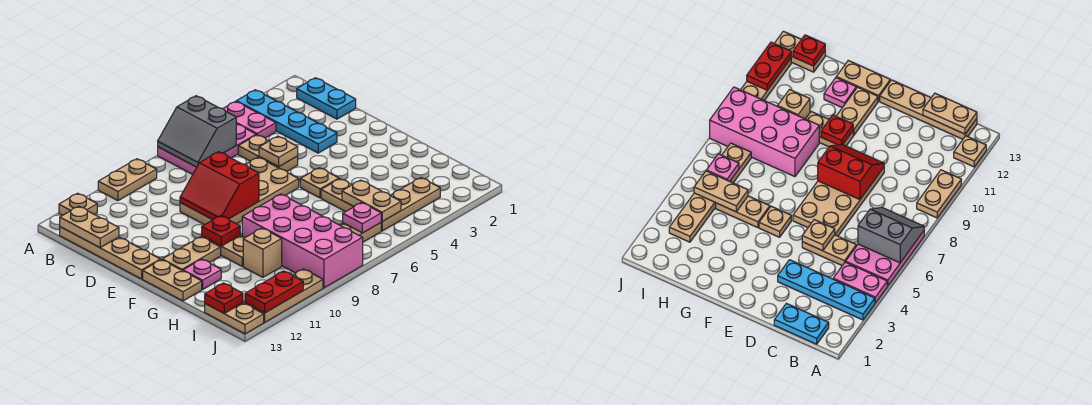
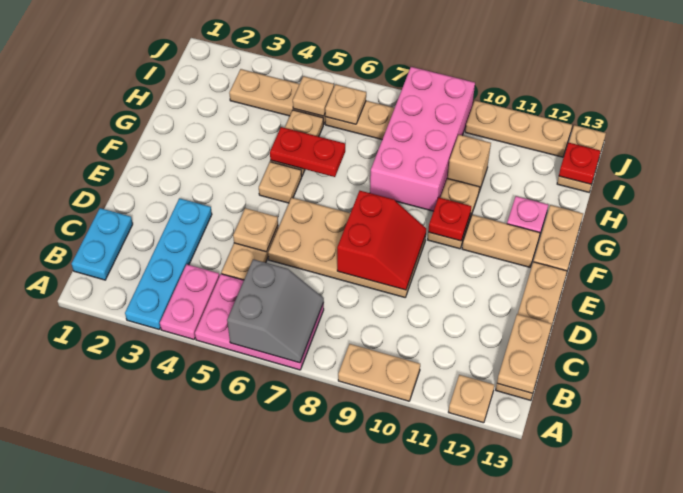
tan plate H5:I5 level 2 -> tan plate I5 level 2
pink plate I6 level 2 -> tan plate I6 level 2
red plate J11:J12 level 2 -> red plate G5:G6 level 2

